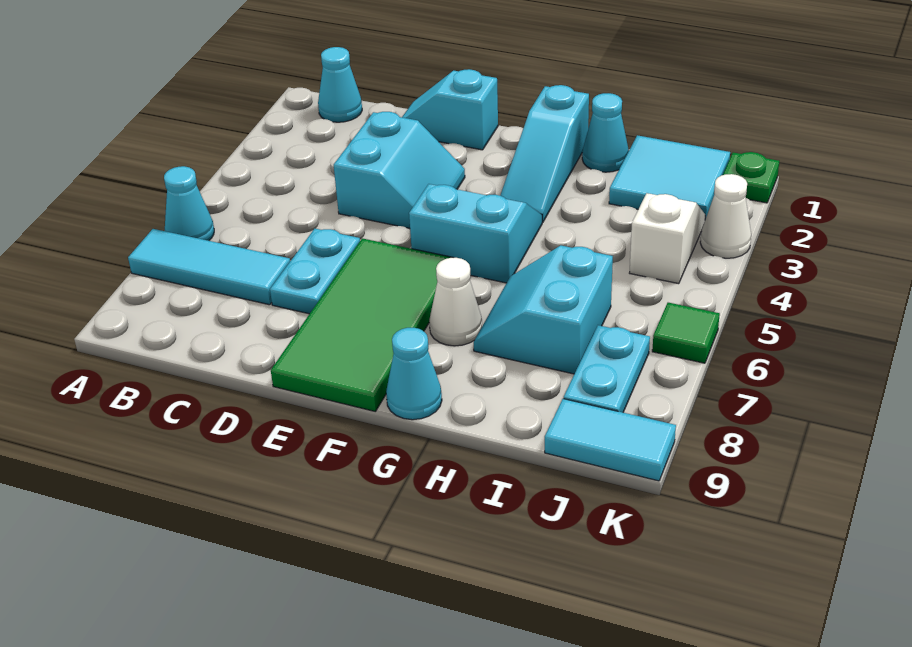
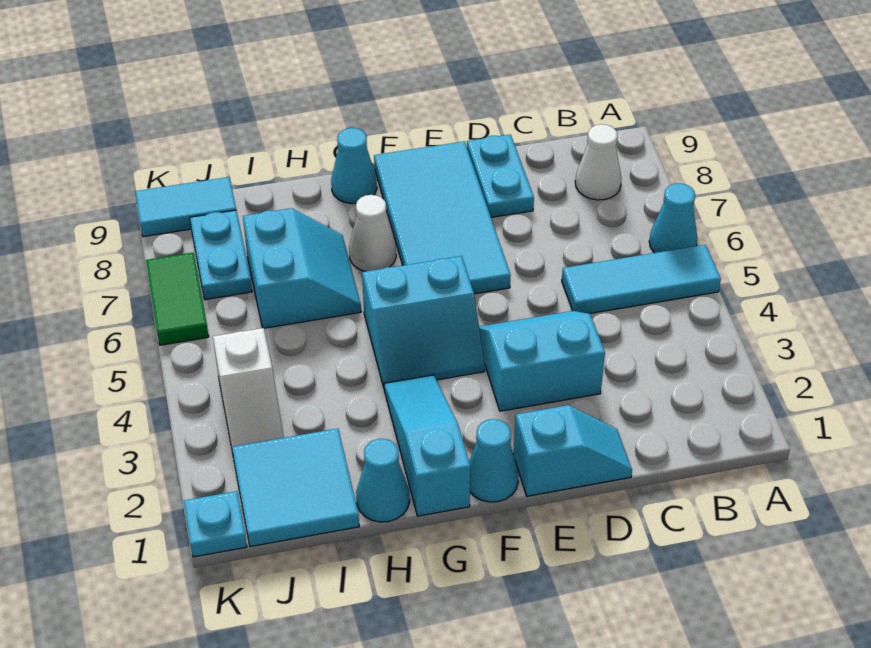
cyan tile A7:C7 level 1 -> cyan tile A5:C5 level 1
cyan cone B1 level 1 -> cyan cone F1 level 1
cyan slope D3:E4 level 1 top D -> cyan slope D3:E4 level 1 top 3
cyan plate D6:D7 level 1 -> cyan plate D8:D9 level 1
green tile E6:F9 level 1 -> cyan tile E6:F9 level 1
green plate K1 level 1 -> cyan plate K1 level 1
white cone K3 level 1 -> white cone B8 level 1
green tile K6 level 1 -> green tile K6:K7 level 1

